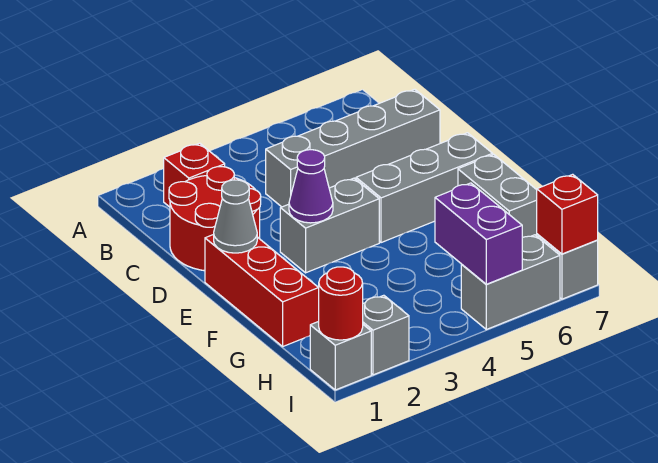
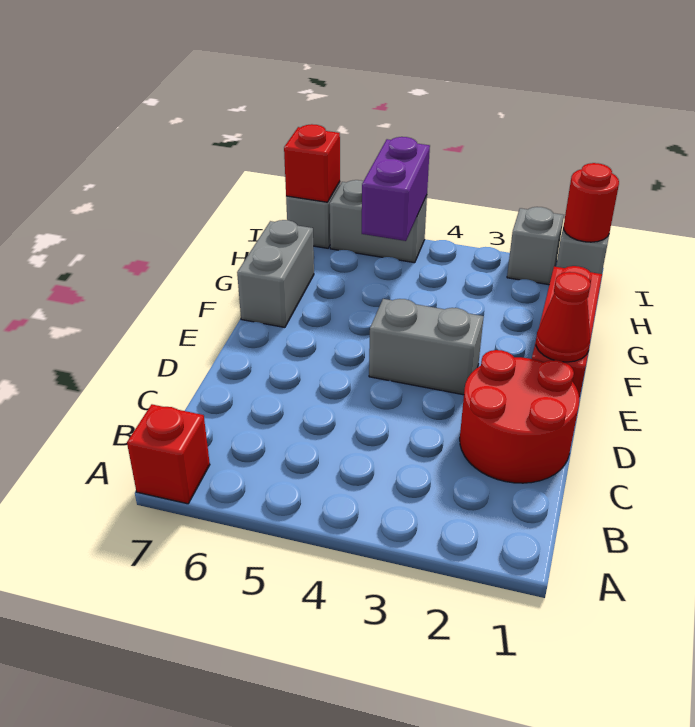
red brick B2 level 1 -> red brick A7 level 1
grey brick C4:C7 level 1 -> none
grey cone E1 level 2 -> red cone E1 level 2
purple cone E3 level 2 -> none
grey brick E5:E7 level 1 -> none

